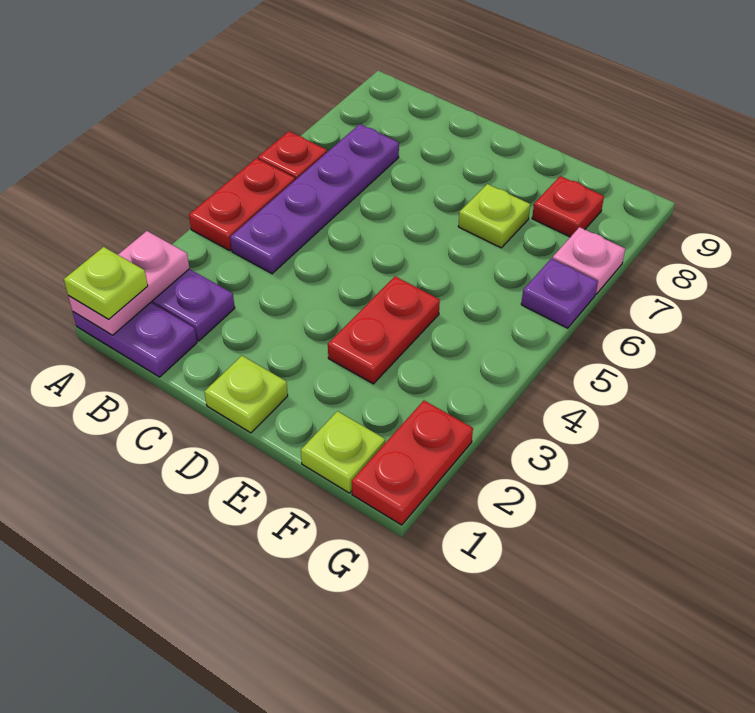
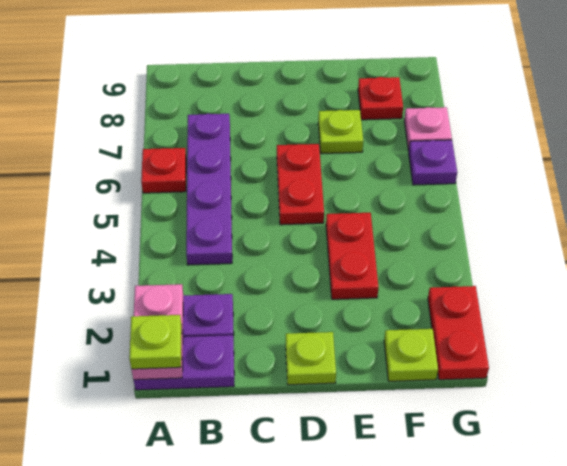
red plate A4:A5 level 1 -> red plate D5:D6 level 1

